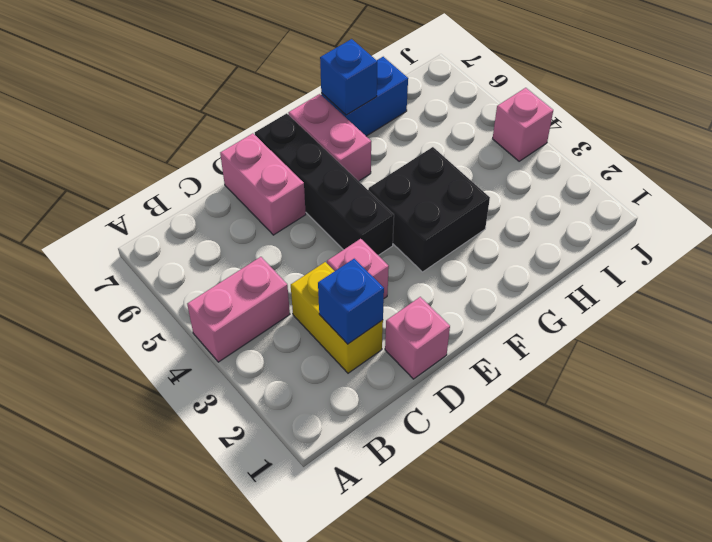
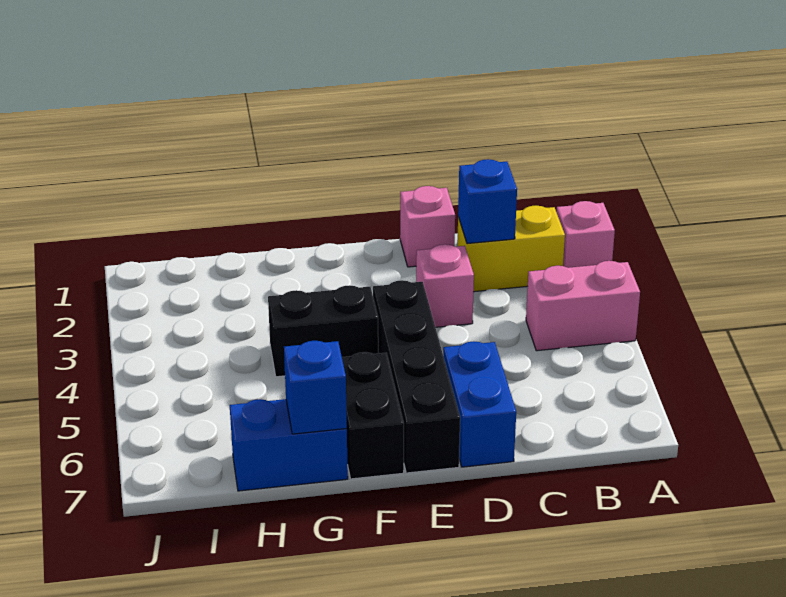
yellow brick C2:C3 level 1 -> yellow brick B2:C2 level 1
pink brick D6:D7 level 1 -> blue brick D6:D7 level 1
black brick F3:G4 level 1 -> black brick F4:G4 level 1
pink brick F6:F7 level 1 -> black brick F6:F7 level 1
pink brick J4 level 1 -> pink brick A2 level 1

